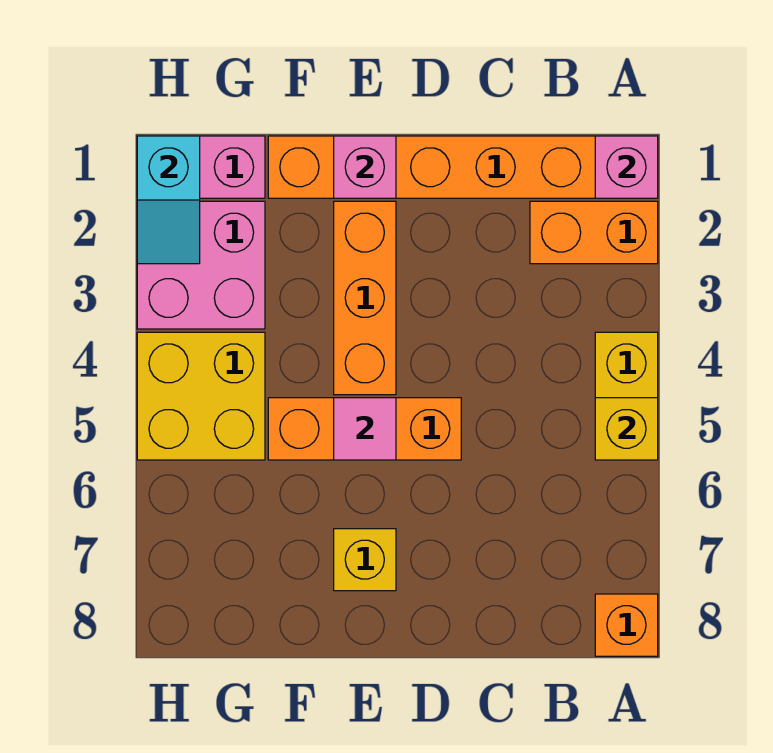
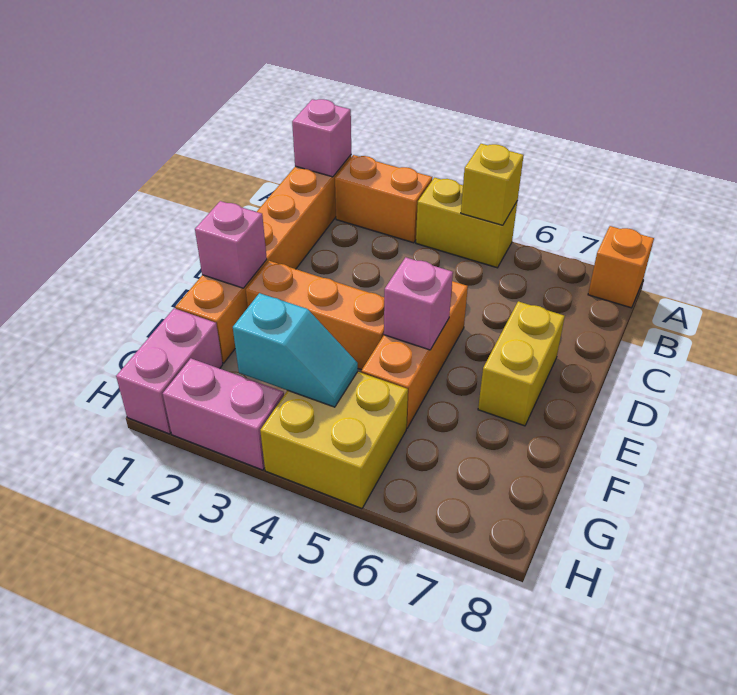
orange brick A2:B2 level 1 -> orange brick A2:A3 level 1
pink tile E5 level 2 -> pink brick E5 level 2
yellow brick E7 level 1 -> yellow brick D7:E7 level 1
pink brick G2:H3 level 1 -> pink brick H2:H3 level 1
cyan slope H1:H2 level 2 top 1 -> cyan slope G3:G4 level 2 top 3

